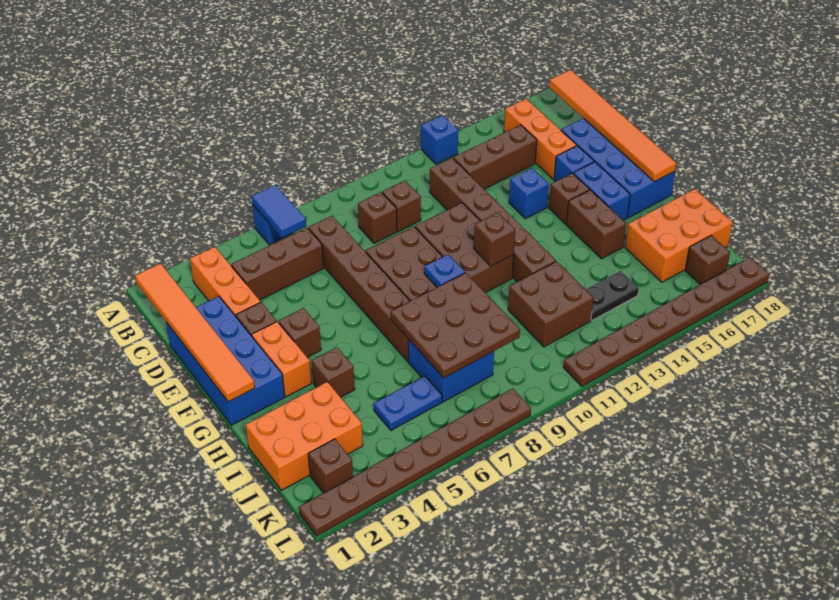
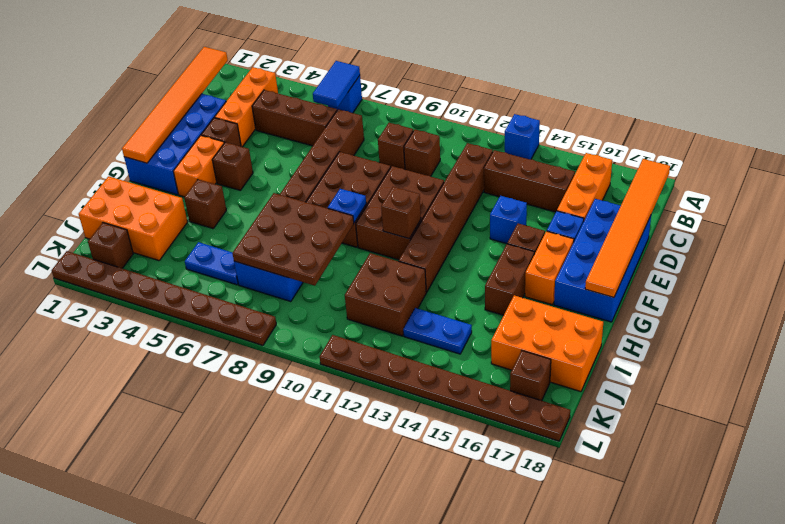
blue brick F16:G16 level 1 -> orange brick F16:G16 level 1
black plate J13:J14 level 1 -> blue plate J13:J14 level 1

